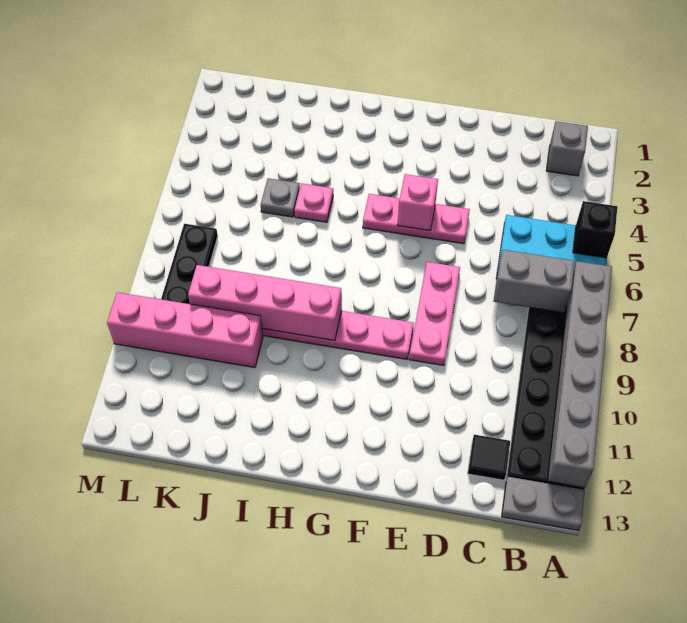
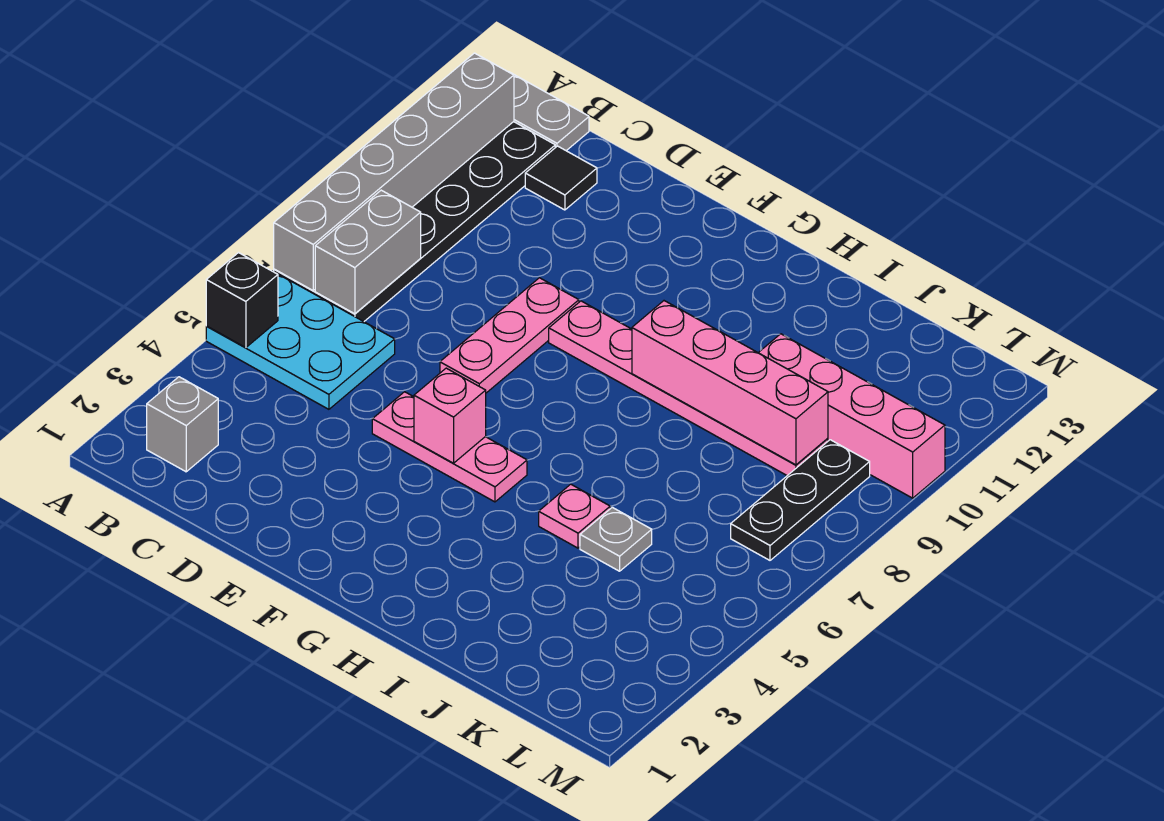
grey brick B7:C7 level 2 -> grey brick B7:B8 level 2

